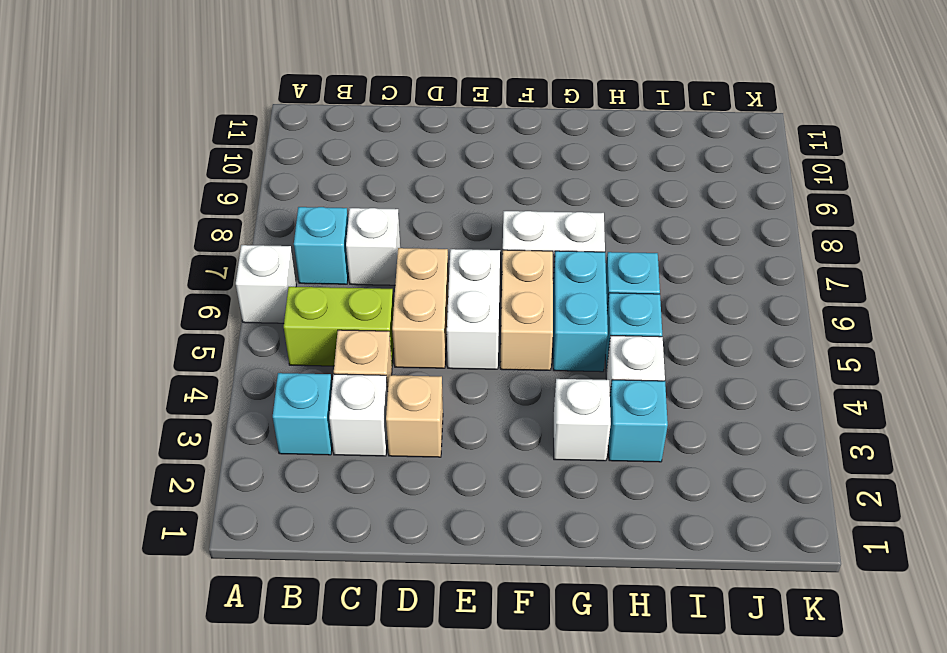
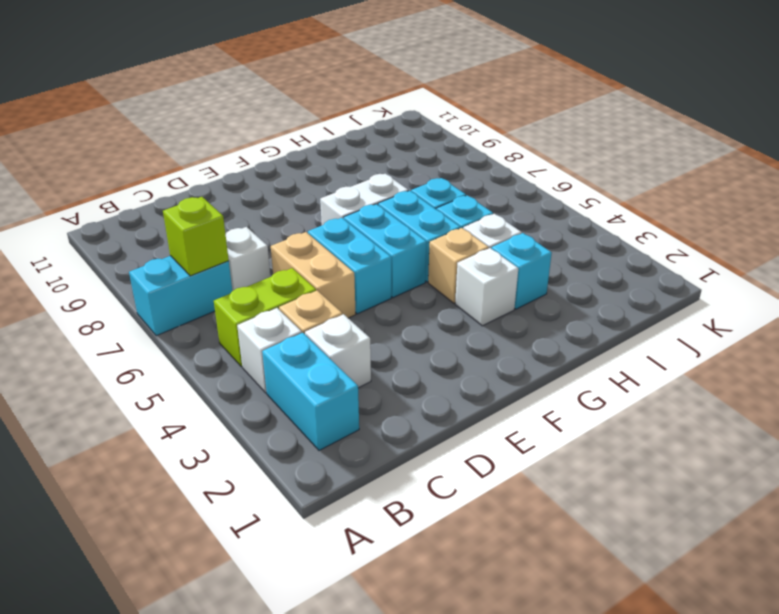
white brick A6 level 1 -> white brick B4 level 1
cyan brick B3 level 1 -> cyan brick B2:B3 level 1
cyan brick B7 level 1 -> cyan brick A7:B7 level 1
none -> lime brick B7 level 2
tan brick D3 level 1 -> tan brick G4 level 1
white brick E5:E6 level 1 -> cyan brick E5:E6 level 1
tan brick F5:F6 level 1 -> cyan brick F5:F6 level 1

